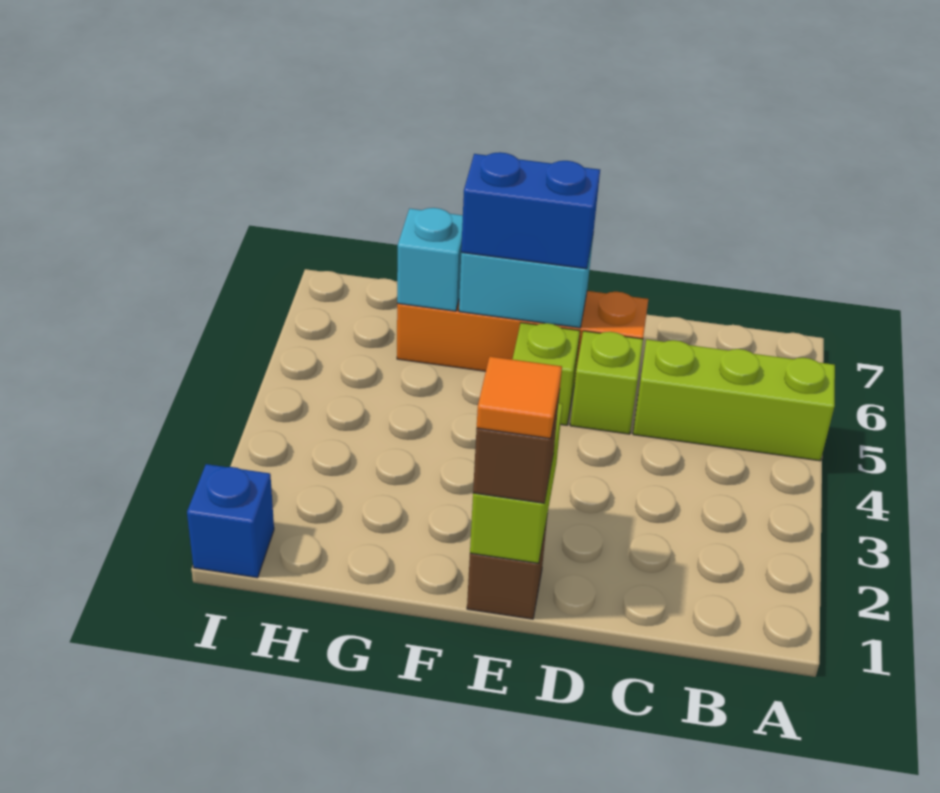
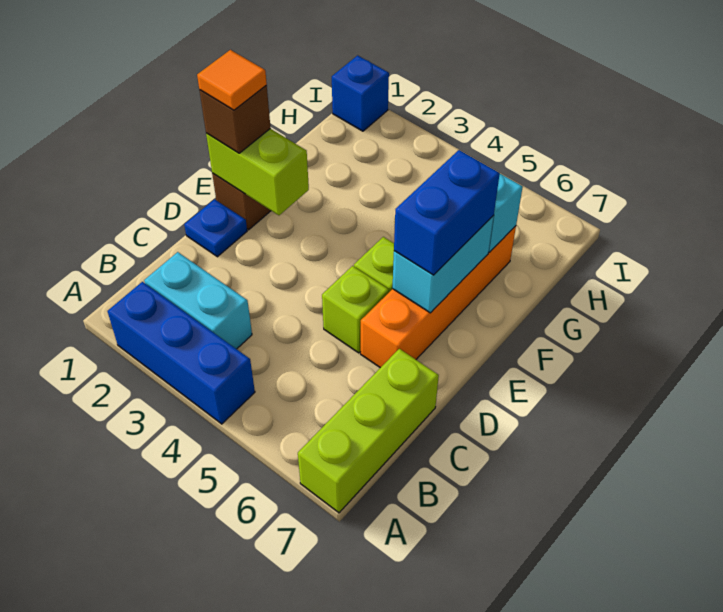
none -> blue brick A2:A4 level 1
lime brick A5:C5 level 1 -> lime brick A7:C7 level 1
none -> cyan brick B2:B3 level 1
none -> blue plate D1 level 1

